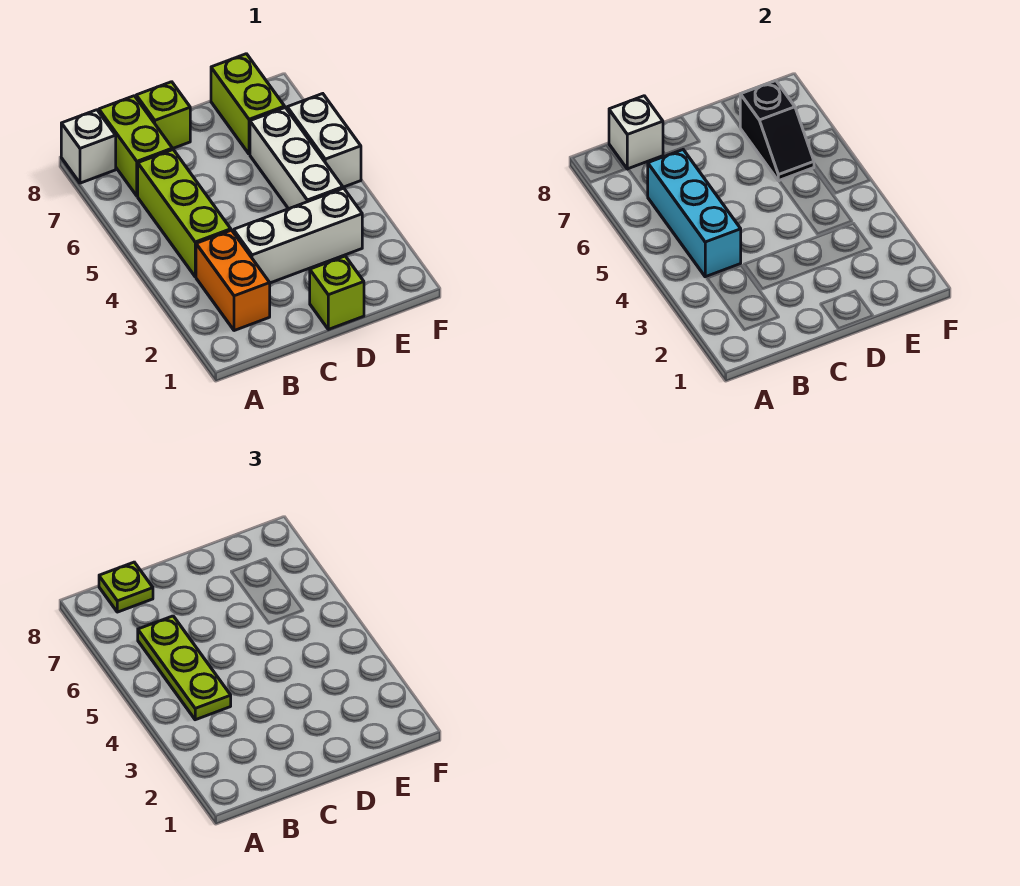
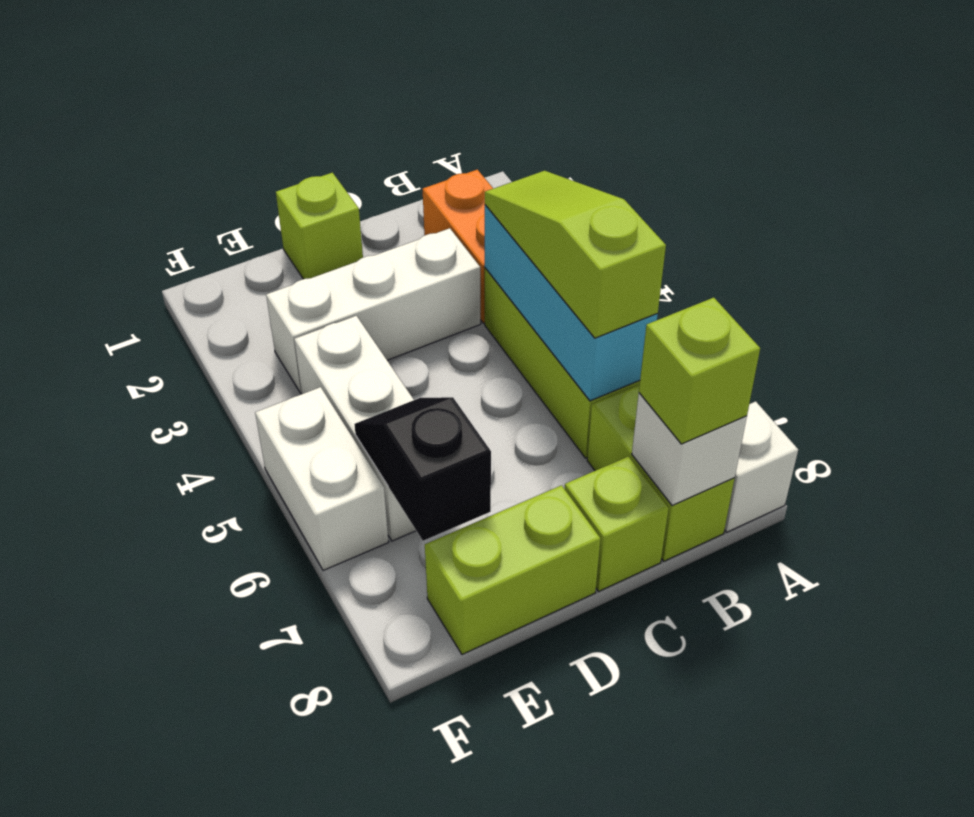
lime plate B4:B6 level 3 -> lime slope B4:B6 level 3 top 6
lime plate B8 level 3 -> lime brick B8 level 3
lime brick E7:E8 level 1 -> lime brick D8:E8 level 1

